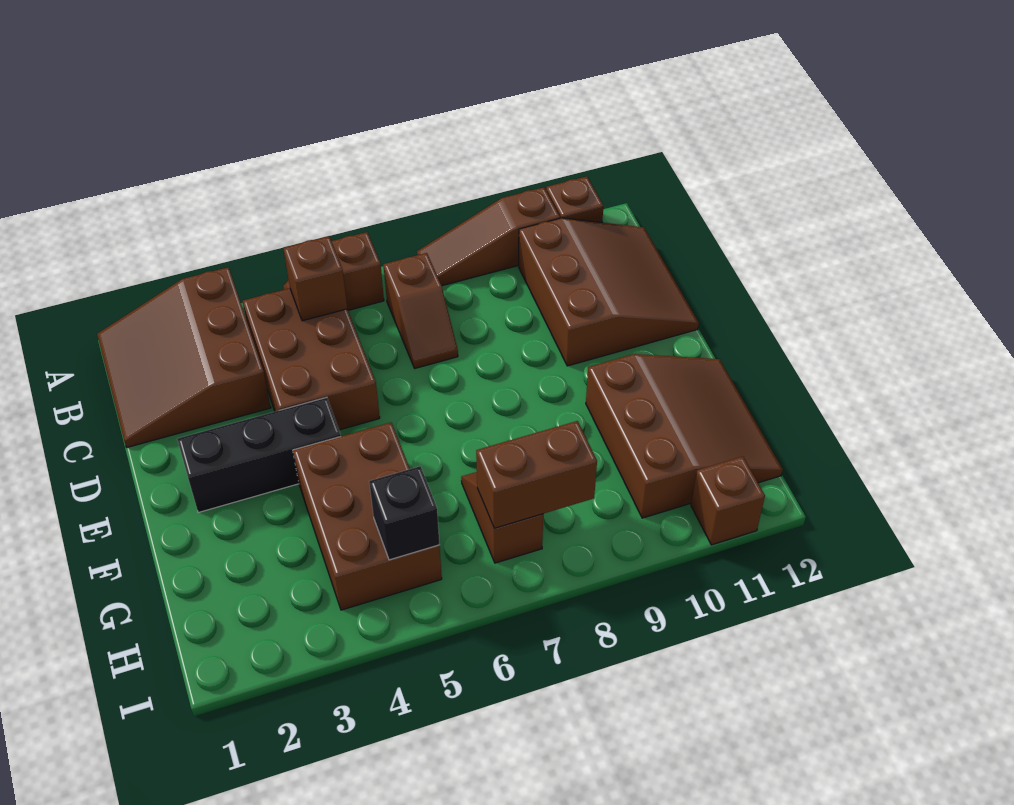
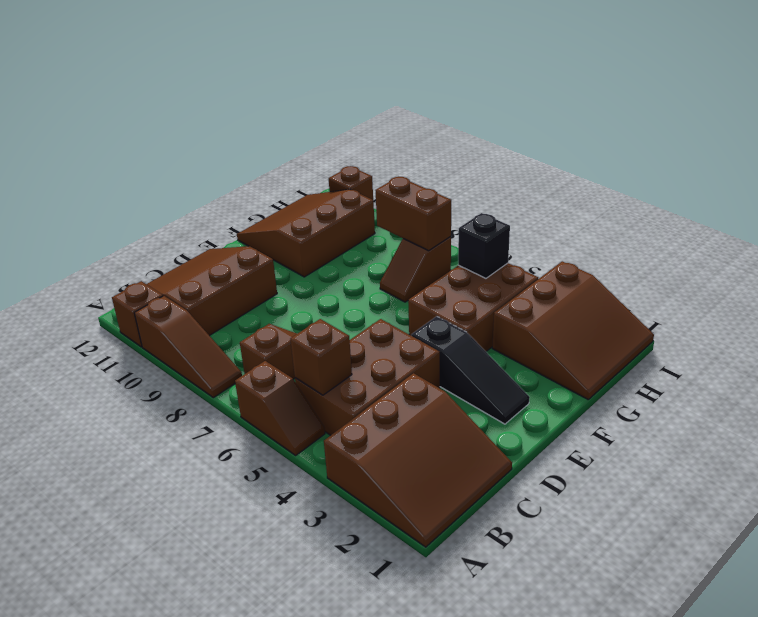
black brick E2:E4 level 1 -> black slope E2:E4 level 1 top 4
none -> brown slope G1:I3 level 1 top 3

